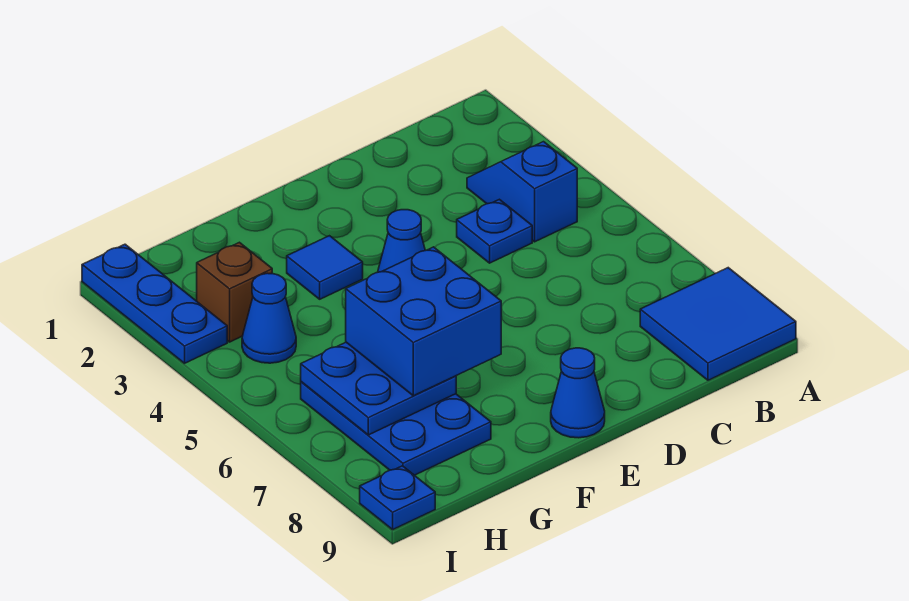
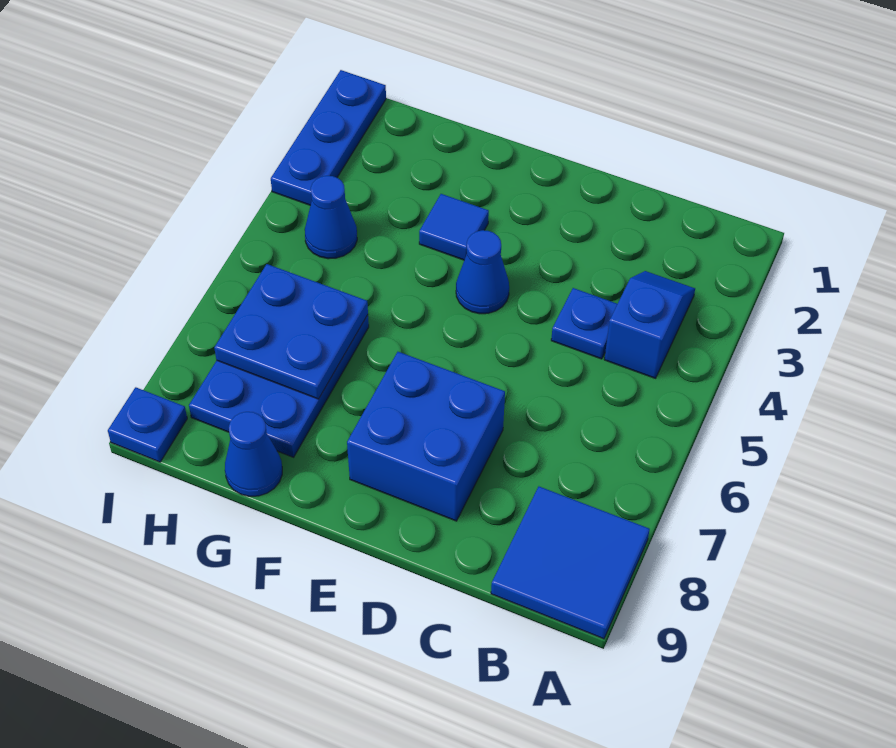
blue cone E9 level 1 -> blue cone G9 level 1
blue brick F6:G7 level 3 -> blue brick D7:E8 level 1
brown brick H3 level 1 -> none

